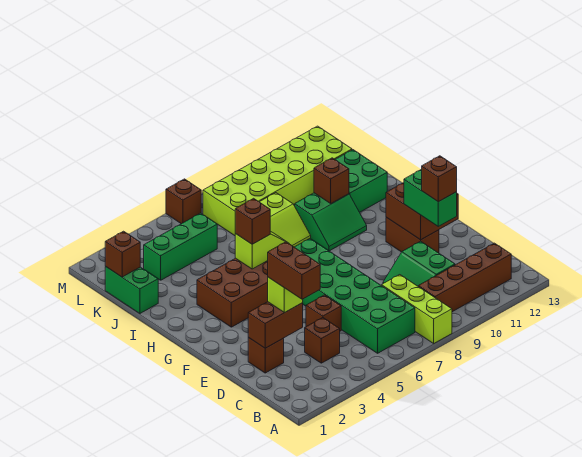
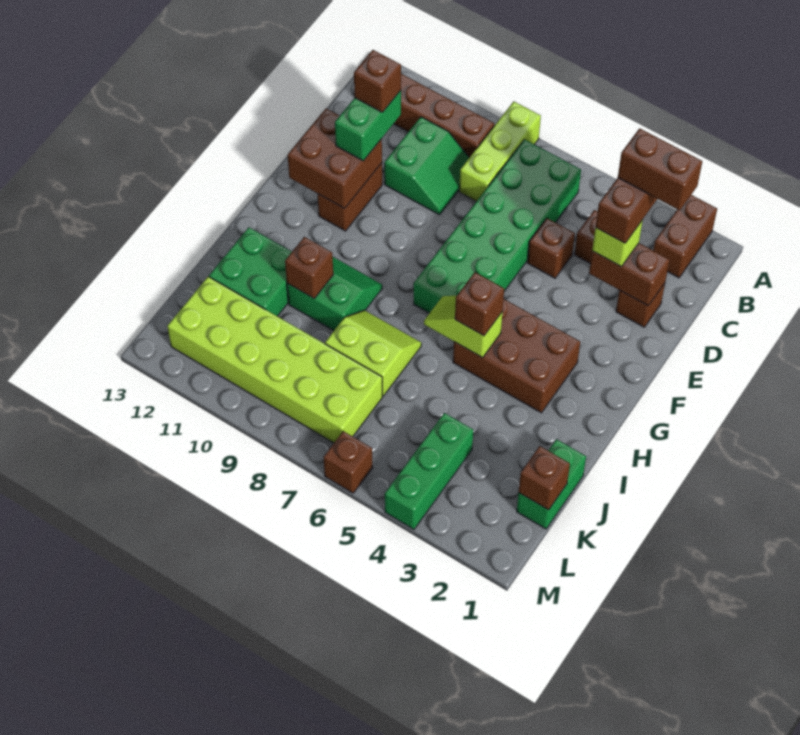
none -> brown brick A2:B2 level 1
none -> brown brick C2:C3 level 5
green brick K3:K5 level 1 -> green brick K4:M4 level 1

